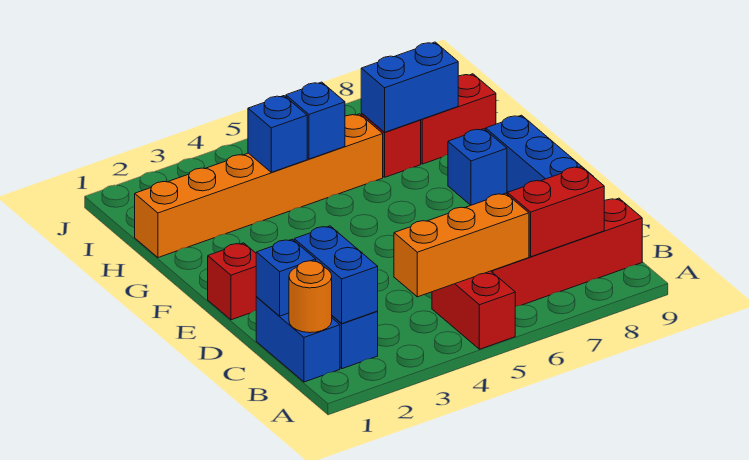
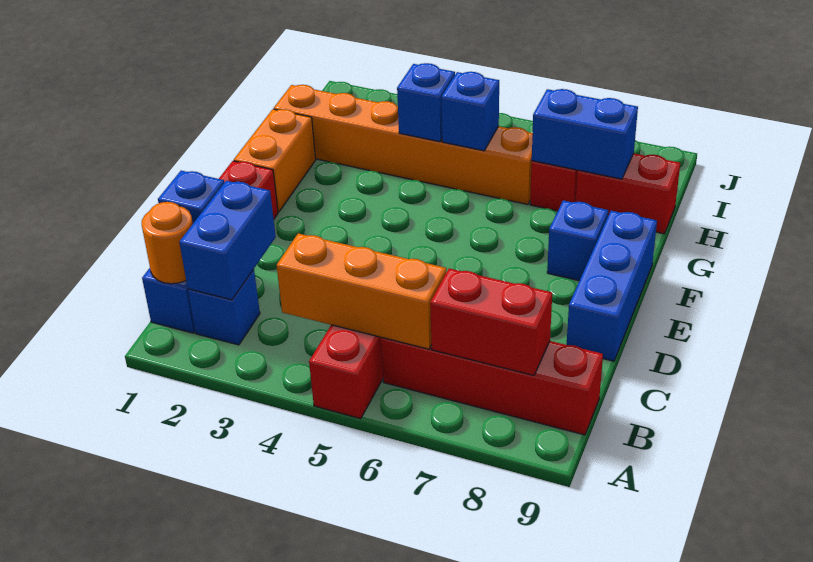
none -> orange brick F1:G1 level 1

